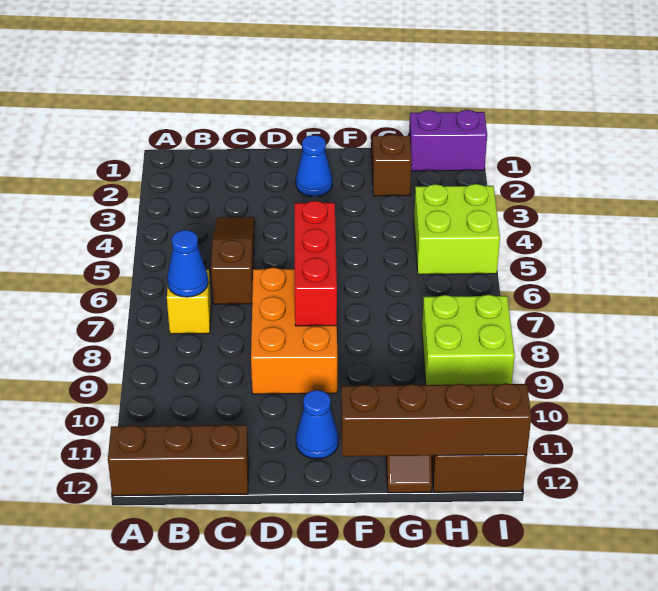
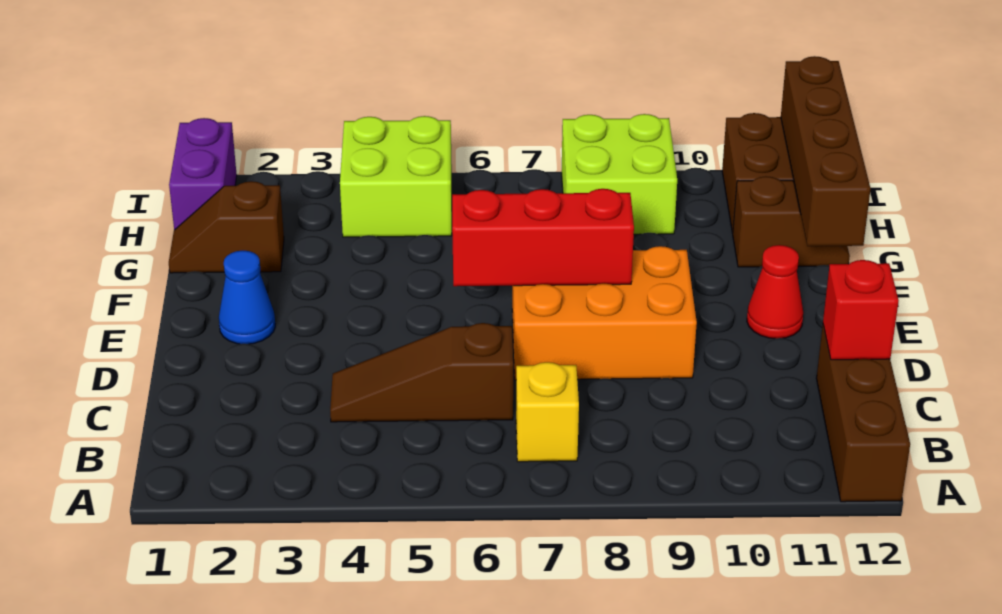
blue cone B7 level 2 -> none
none -> red brick C12 level 2
blue cone E11 level 1 -> red cone E11 level 1

